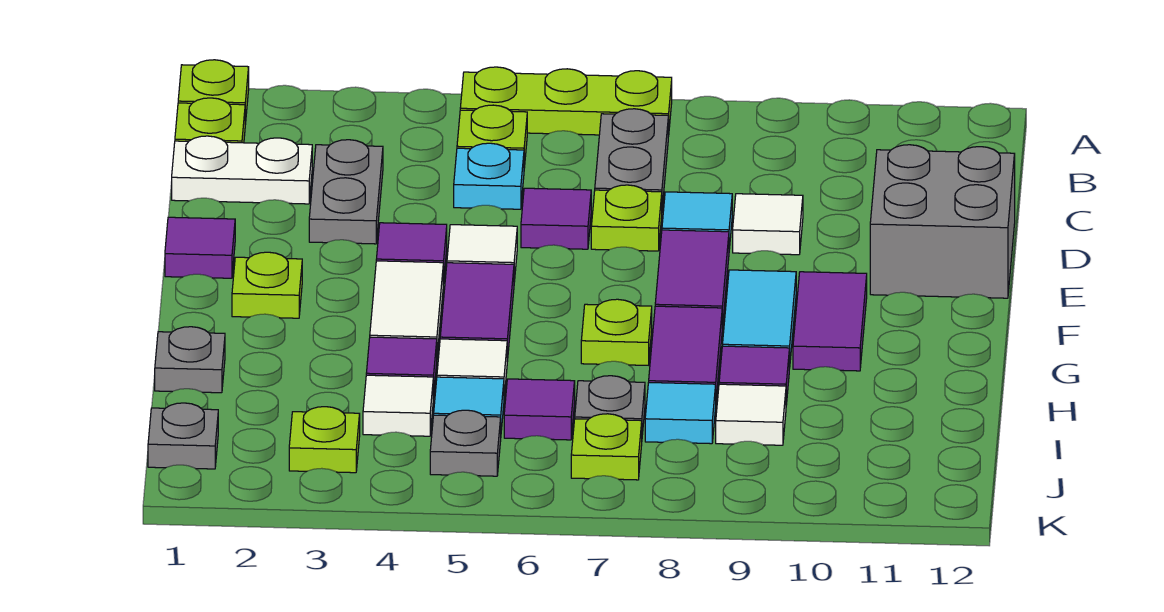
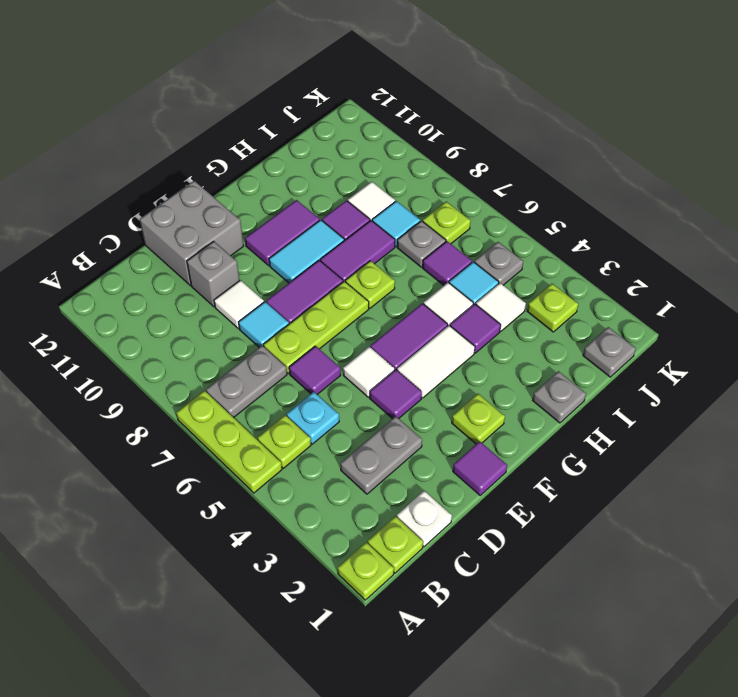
white plate C1:C2 level 1 -> white plate C1 level 1
lime plate D7 level 1 -> lime plate D7:F7 level 1
none -> grey brick D10 level 1

